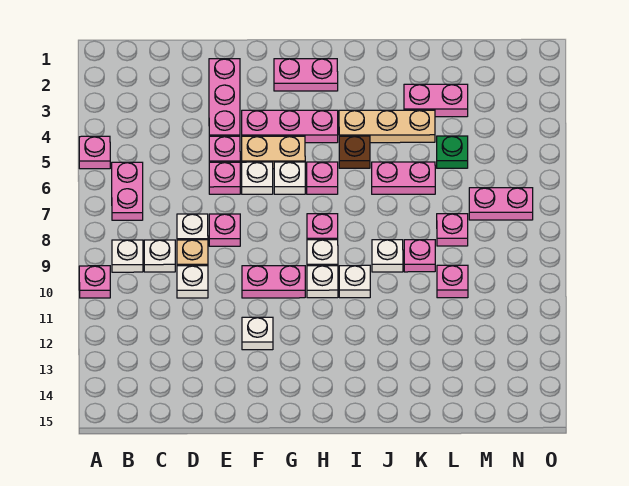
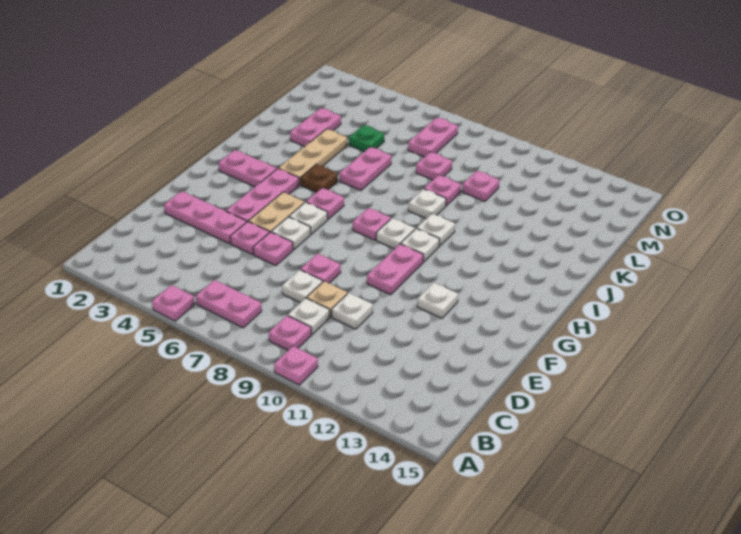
white plate B9 level 1 -> pink plate B9 level 1
pink plate G2:H2 level 1 -> pink plate H2:H3 level 1

